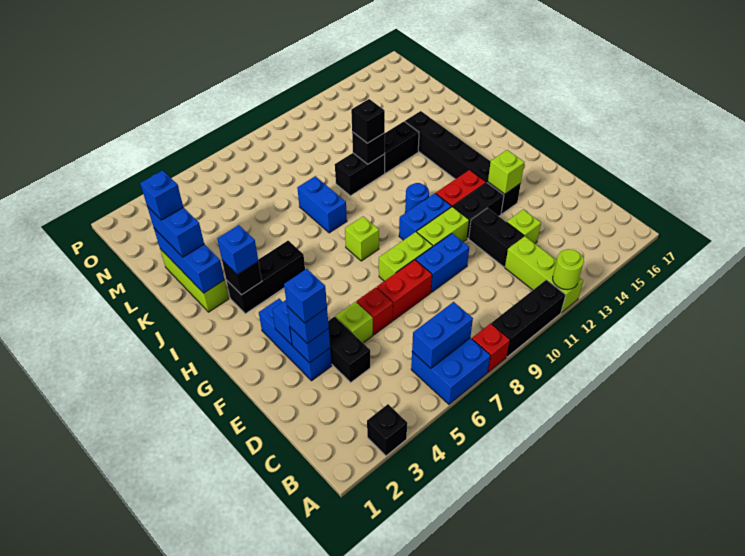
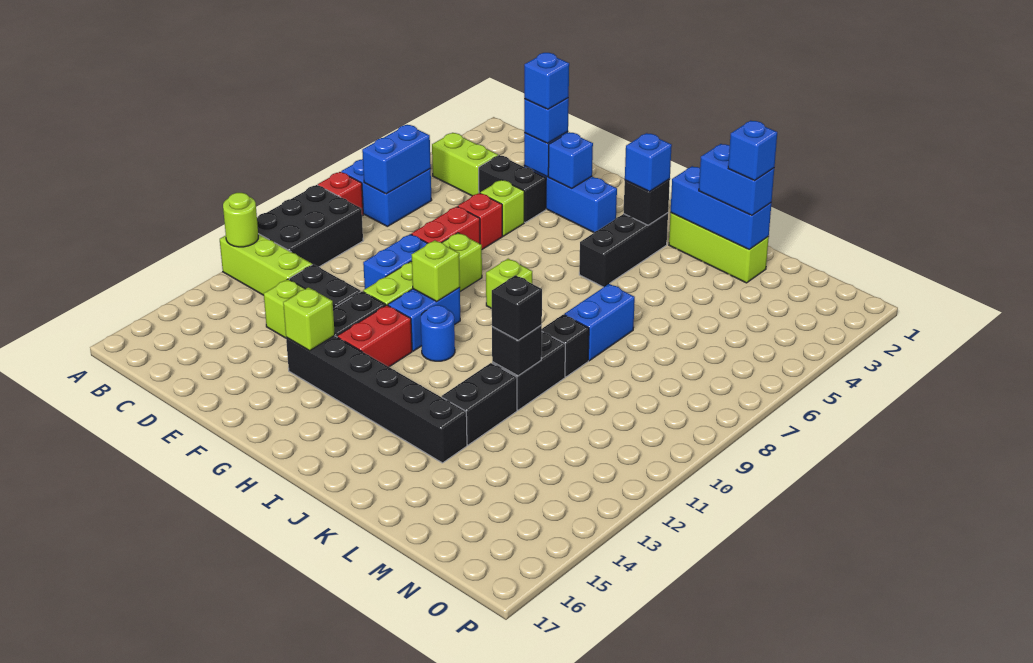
black brick A3 level 1 -> black brick K9 level 1
black brick A9:A11 level 1 -> black brick A9:B11 level 1
none -> lime brick B4:C4 level 1
none -> lime brick G10 level 2
blue brick J8:K8 level 1 -> blue brick K7:K8 level 1

